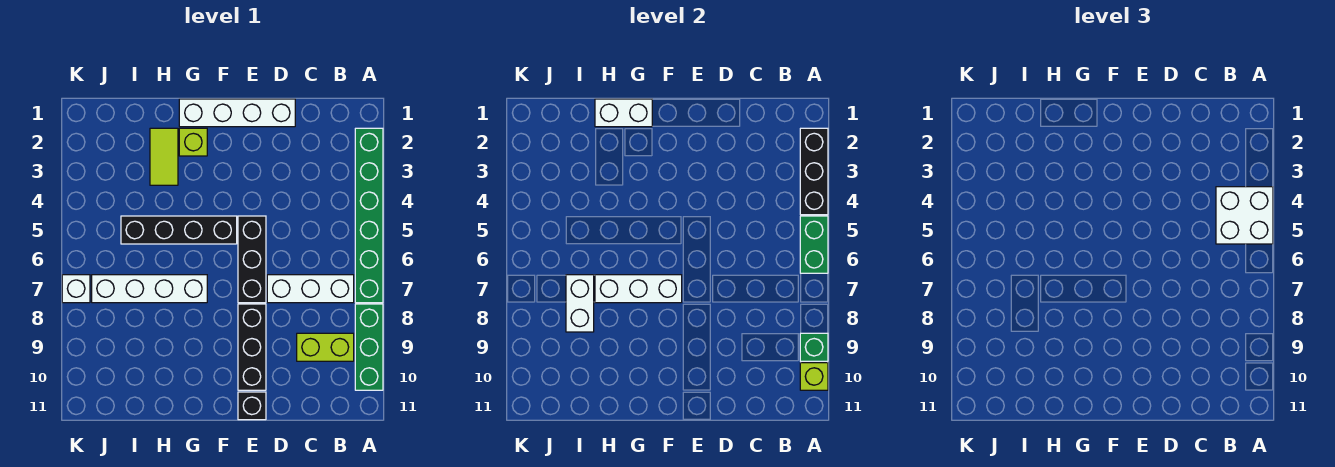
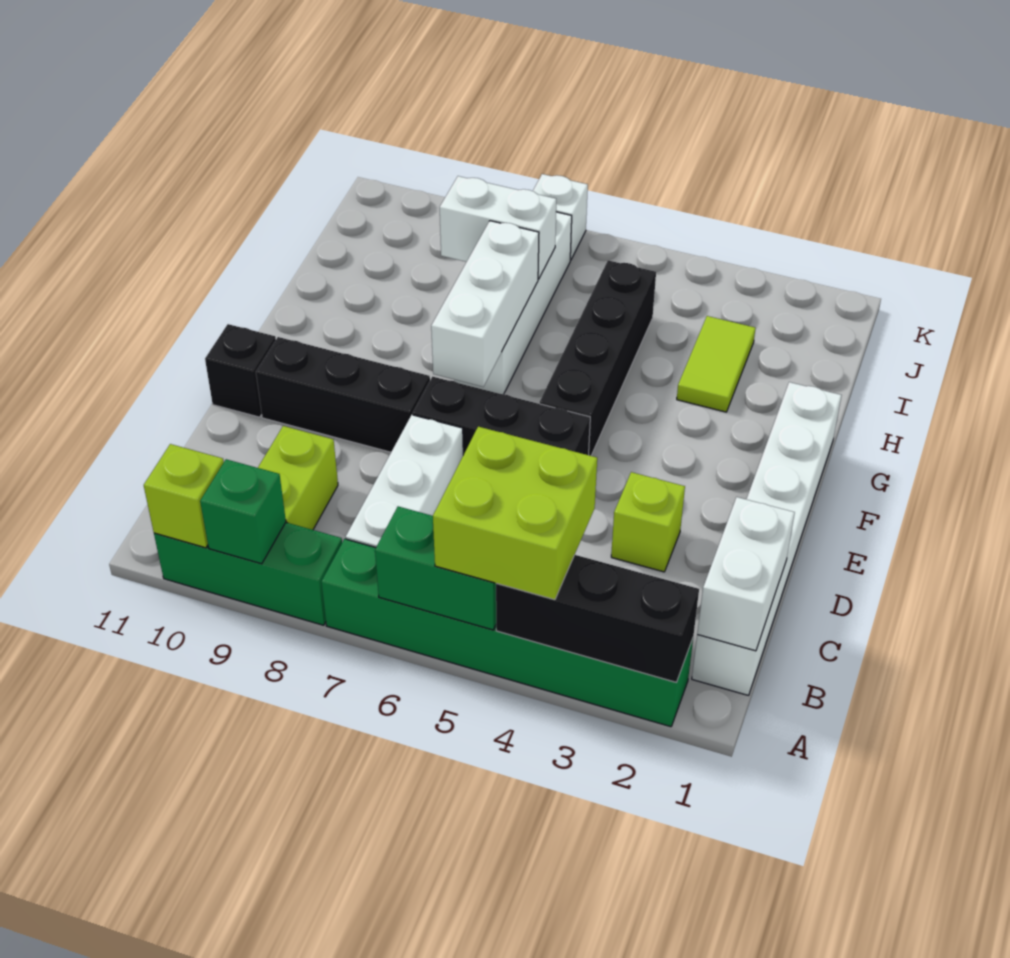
white brick A4:B5 level 3 -> lime brick A4:B5 level 3
white brick D1:G1 level 1 -> white brick B1:G1 level 1
white brick G1:H1 level 2 -> white brick B1:C1 level 2
lime brick G2 level 1 -> lime brick D3 level 1
lime tile H2:H3 level 1 -> lime tile H3:I3 level 1

